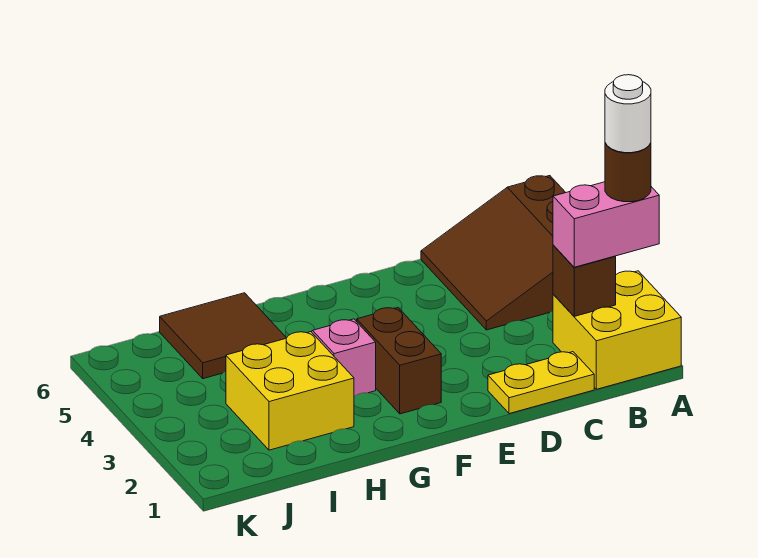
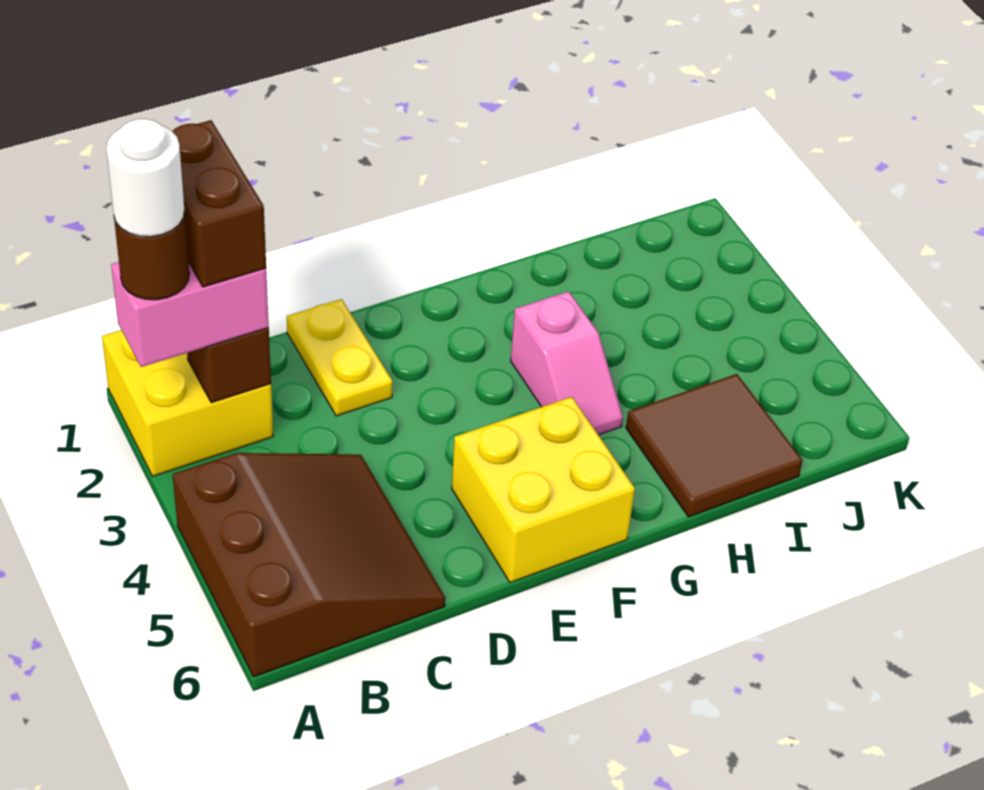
yellow plate C1:D1 level 1 -> yellow plate D1:D2 level 1
brown brick F2:F3 level 1 -> brown brick B1:B2 level 4
yellow brick H2:I3 level 1 -> yellow brick E5:F6 level 1

